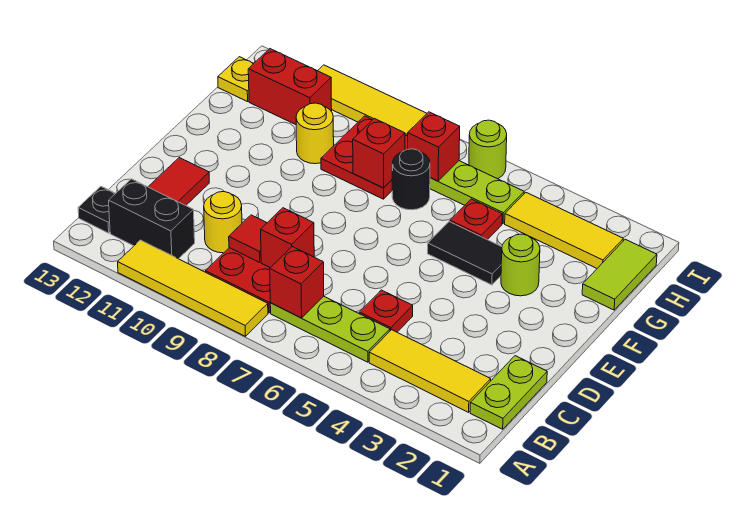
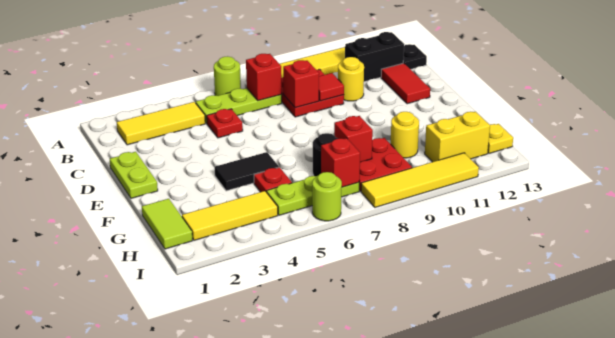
lime plate B1:C1 level 1 -> lime plate D1:E1 level 1
lime round brick F3 level 1 -> lime round brick A6 level 1
red brick H11:H12 level 1 -> yellow brick H11:H12 level 1

